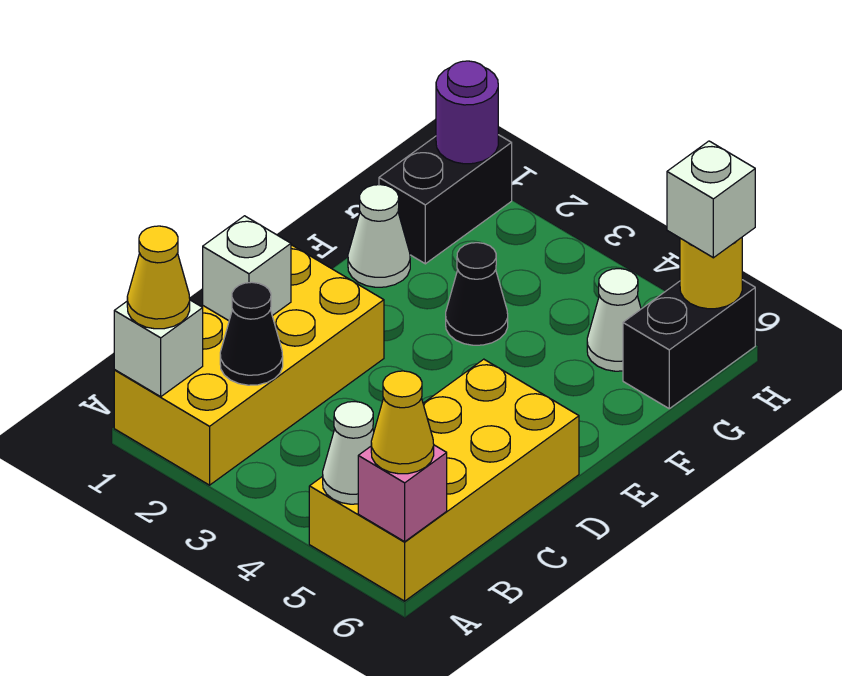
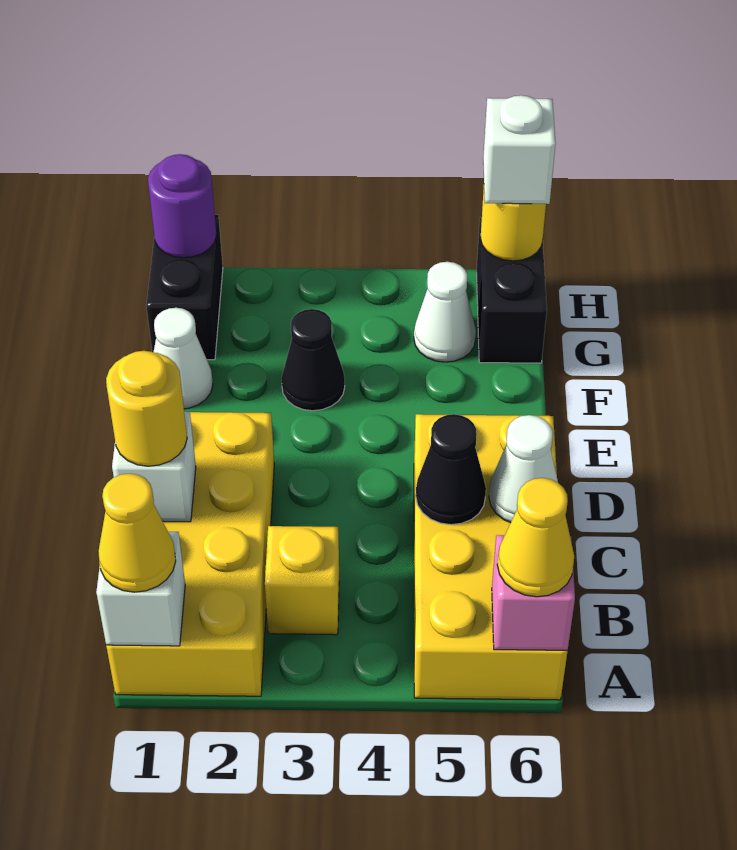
white cone A5 level 2 -> white cone C6 level 2
black cone B2 level 2 -> black cone C5 level 2
none -> yellow brick B3 level 1
none -> yellow round brick C1 level 3

